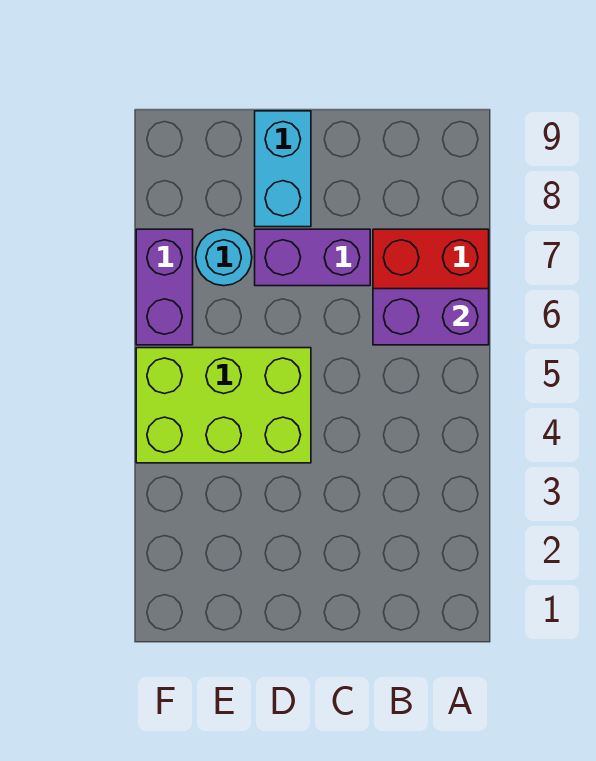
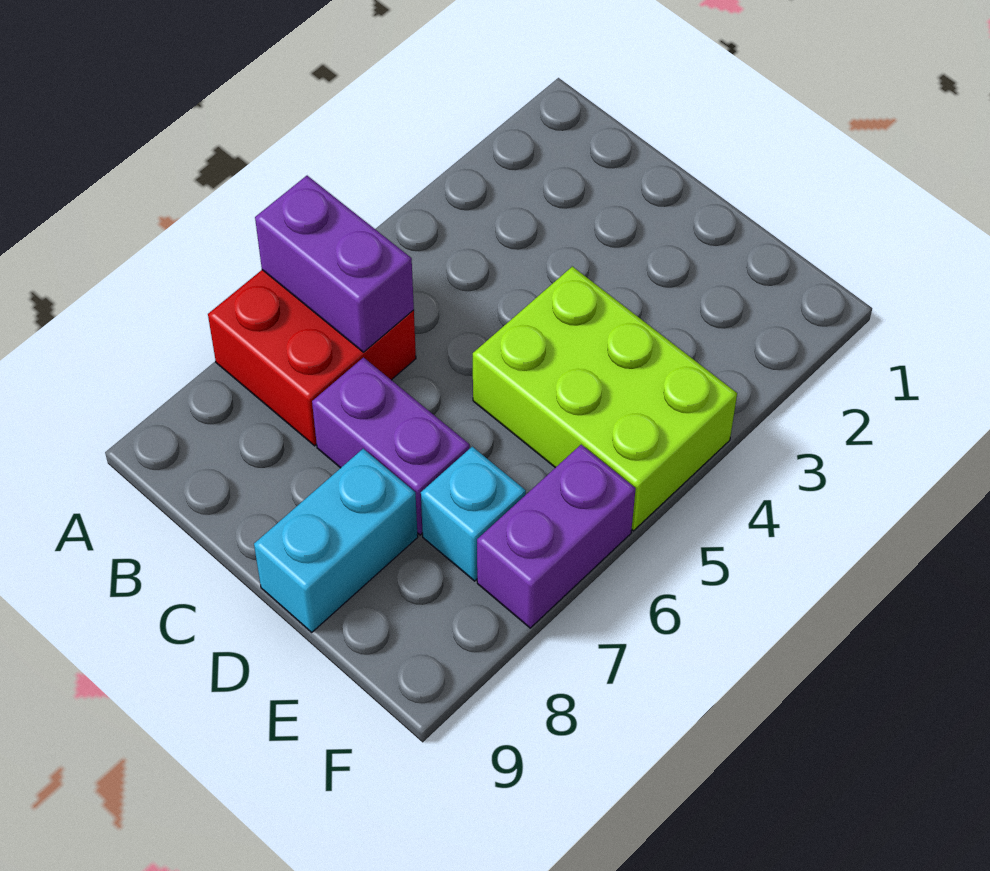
cyan round brick E7 level 1 -> cyan brick E7 level 1

